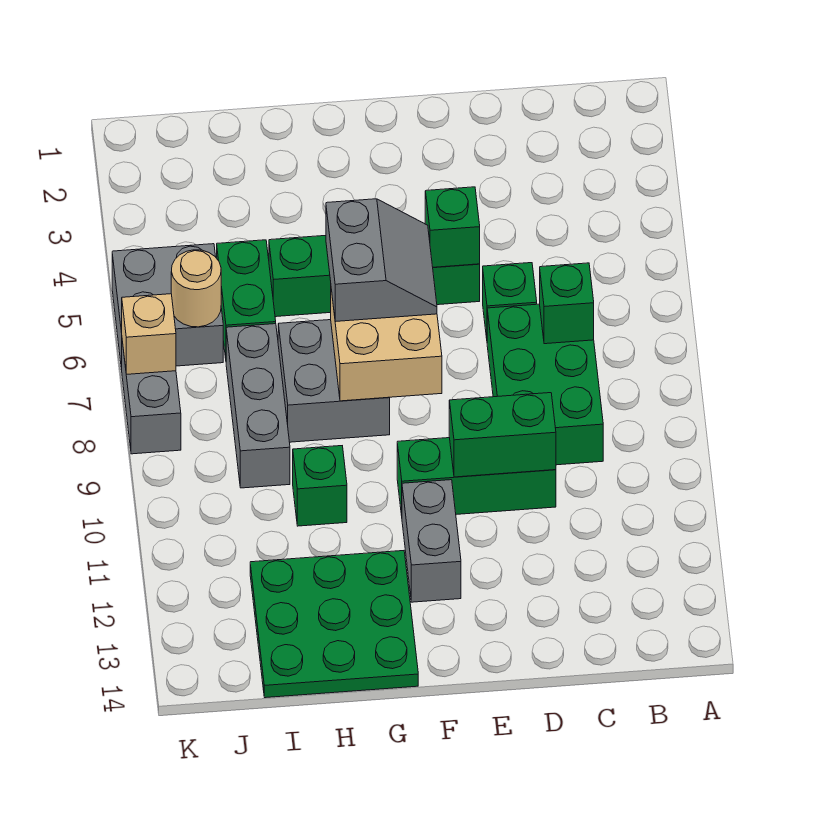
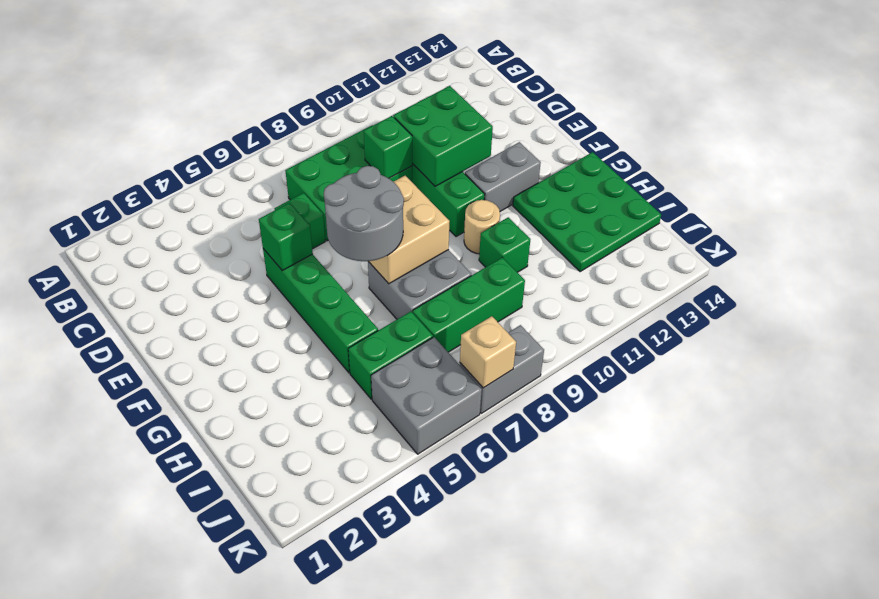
green brick C7 level 2 -> green brick D9 level 2
green brick D10:E10 level 2 -> green brick D10:E11 level 2
grey slope F6:G7 level 3 top G -> grey round brick F6:G7 level 3
grey brick I7:I9 level 1 -> green brick I7:I9 level 1
tan round brick J6 level 2 -> tan round brick G10 level 1

